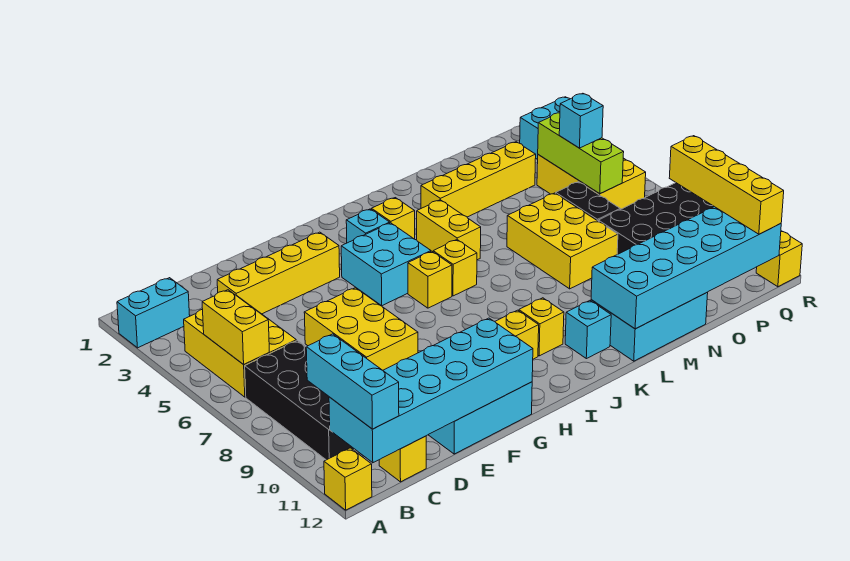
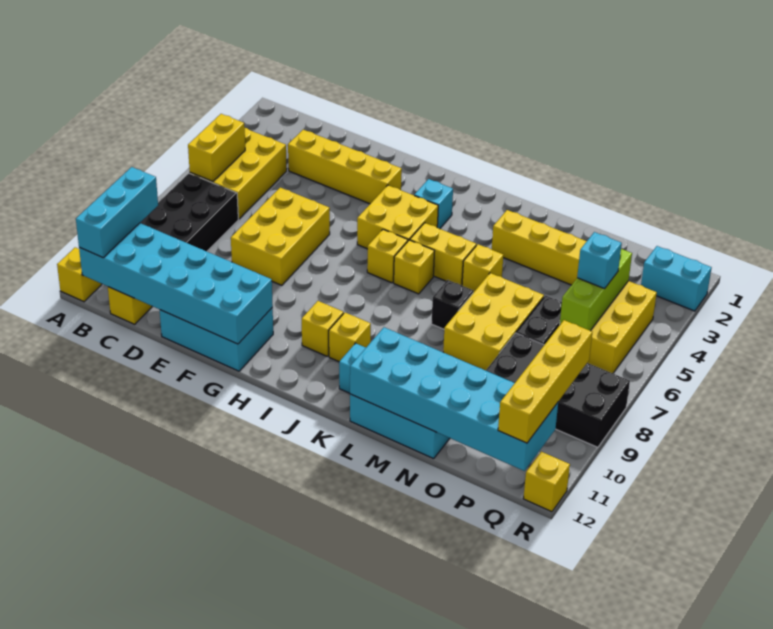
cyan brick A2:B2 level 1 -> none
cyan brick H4:I5 level 1 -> yellow brick H4:I5 level 1
yellow brick J3 level 1 -> yellow brick L5 level 1
yellow brick K4:K5 level 1 -> yellow brick J5:K5 level 1
none -> black brick L7 level 1

